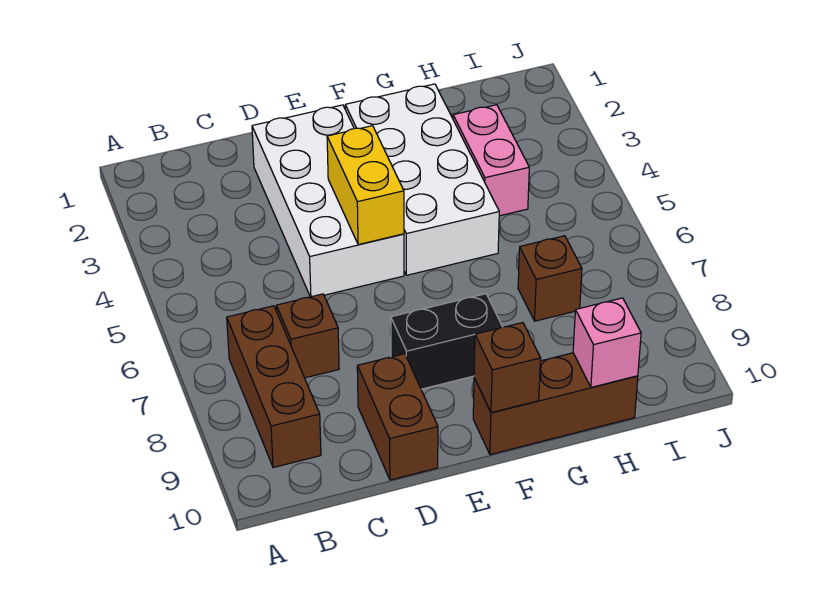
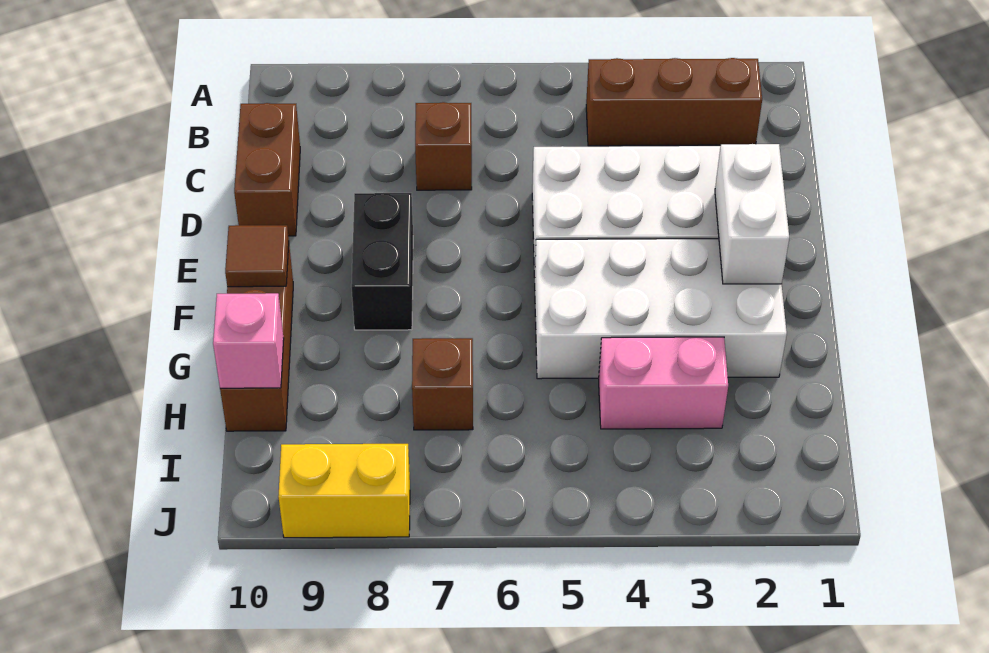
brown brick B7:B9 level 1 -> brown brick B2:B4 level 1
brown brick D9:D10 level 1 -> brown brick C10:D10 level 1
none -> white brick E2:F2 level 2
yellow brick E4:E5 level 2 -> yellow brick J8:J9 level 1
brown brick F10 level 2 -> brown tile F10 level 2

